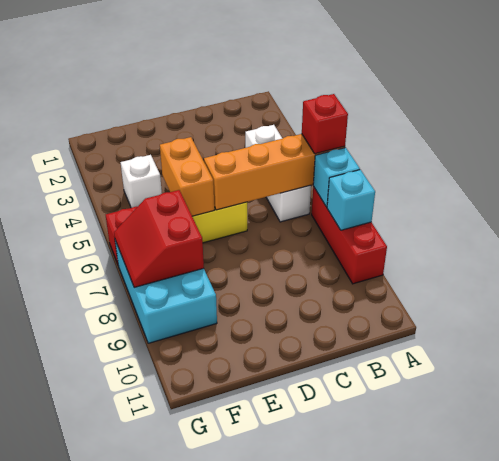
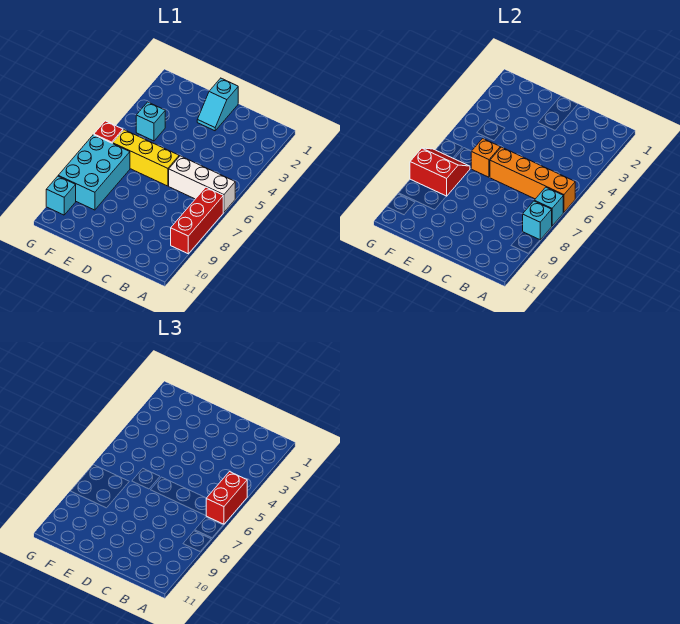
red brick A6 level 3 -> red brick A5:A6 level 3
white brick B4:B6 level 1 -> white brick A6:C6 level 1
none -> cyan slope D1:D2 level 1 top 1
orange brick E5:E6 level 2 -> orange brick E6 level 2
white brick F4 level 1 -> cyan brick F4 level 1
red slope F7:G8 level 2 top F -> red slope F7:G8 level 2 top 8
none -> cyan brick G10 level 1

